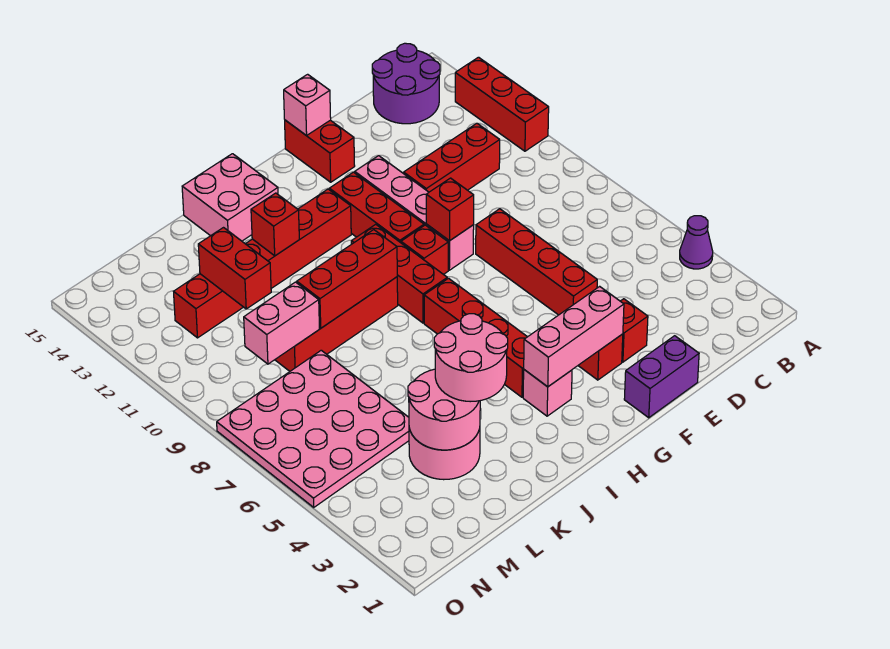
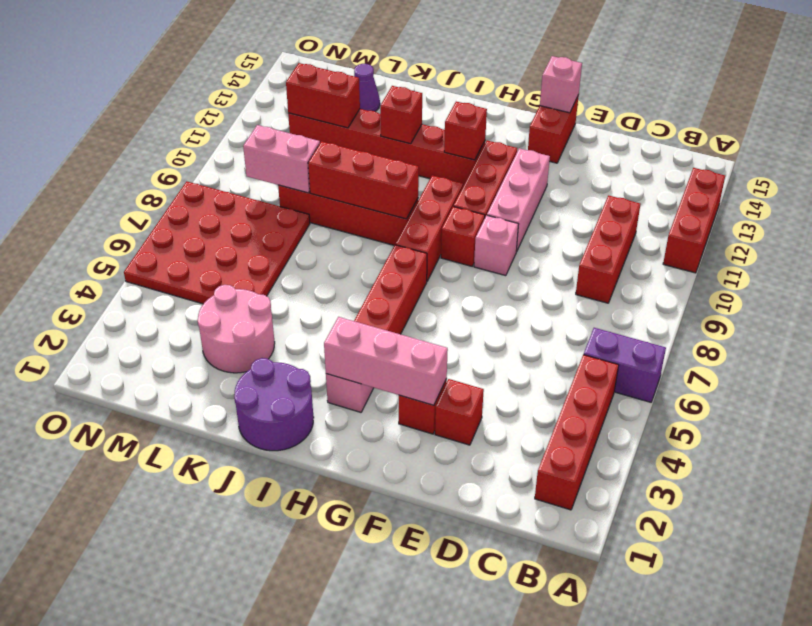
purple cone A4 level 1 -> purple cone L14 level 1
purple round brick B14:C15 level 1 -> purple round brick I1:J2 level 1
red brick C11:E11 level 1 -> red brick C9:C11 level 1
purple brick E1:F1 level 1 -> purple brick A6:B6 level 1
red brick E5:E8 level 1 -> red brick B2:B5 level 1
red brick F9 level 2 -> red brick H12 level 2
pink brick I14:J15 level 1 -> none
pink round brick J3:K4 level 3 -> none
pink round brick K3:L4 level 2 -> none
pink plate L5:O8 level 1 -> red plate L5:O8 level 1
red brick L11:L12 level 2 -> red brick L12:M12 level 2

